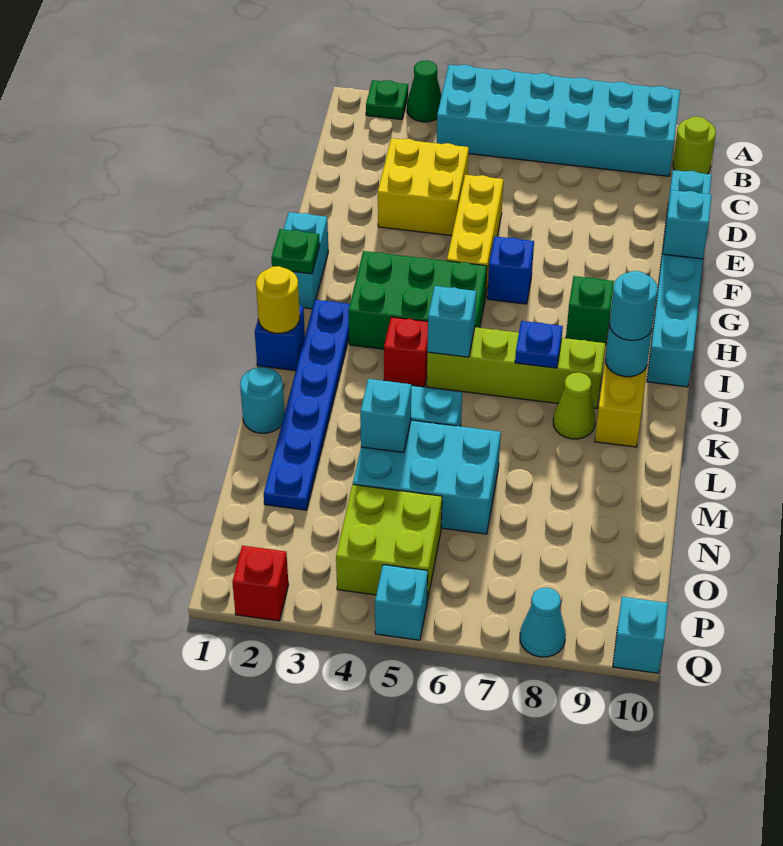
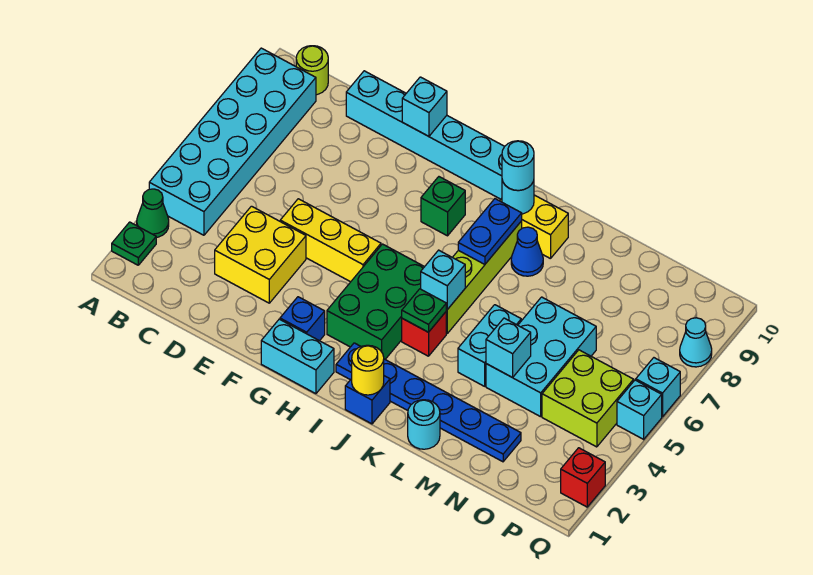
blue brick G6 level 1 -> blue brick G2 level 1
green plate H1 level 2 -> green plate J4 level 2
blue plate J7 level 2 -> blue plate J7:J8 level 2
lime cone K8 level 1 -> blue cone K8 level 1
cyan brick Q10 level 1 -> cyan brick Q6 level 1

